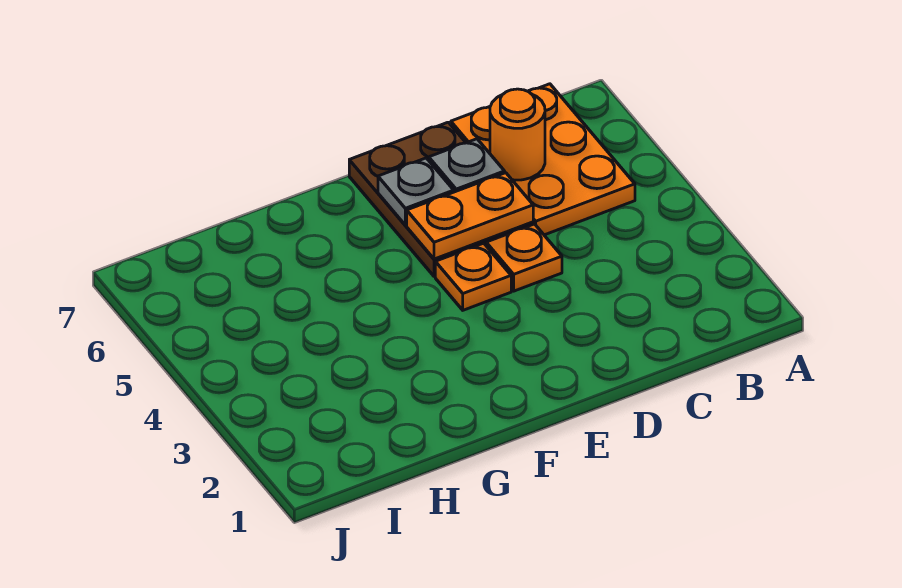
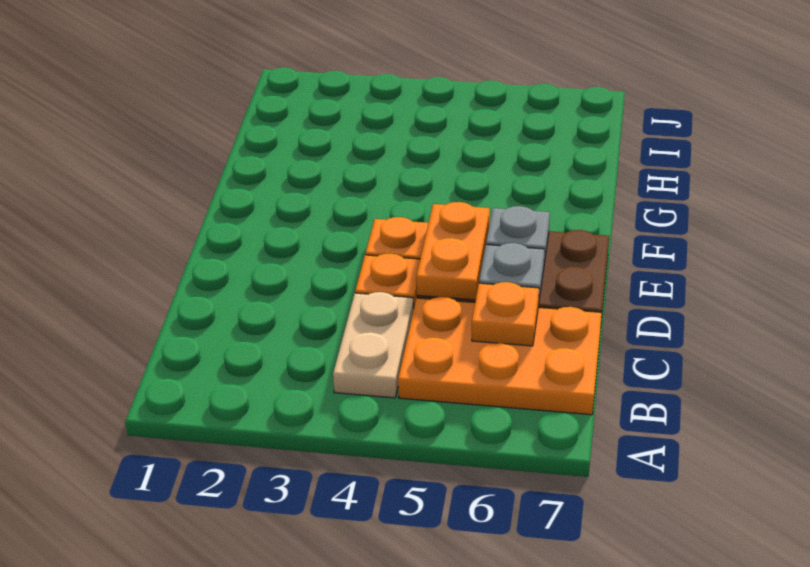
none -> tan plate B4:C4 level 1
orange round brick C6 level 2 -> orange plate C6 level 2

